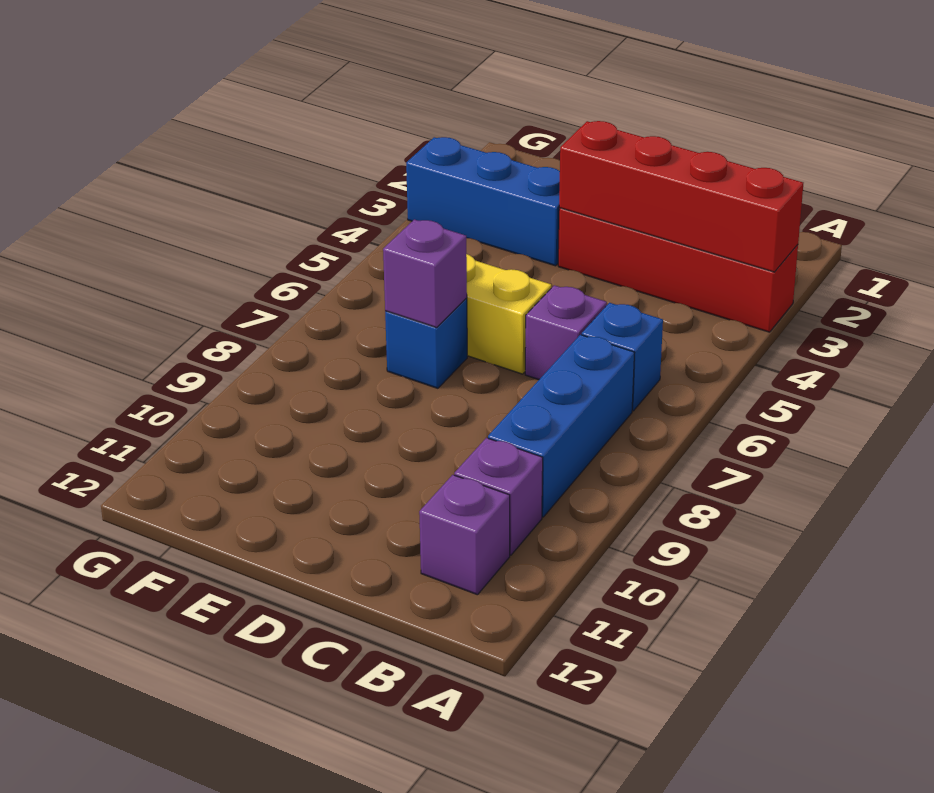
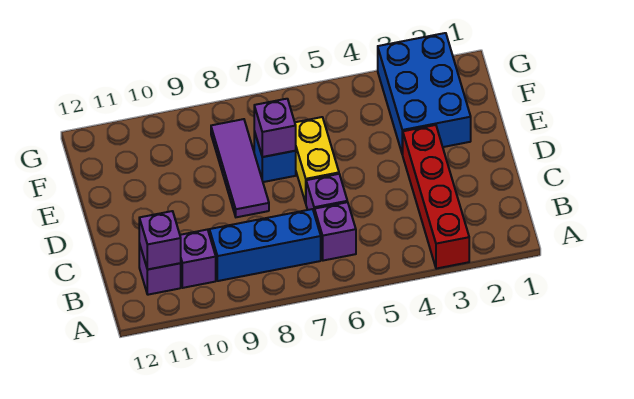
red brick A3:D3 level 2 -> none
blue brick B6 level 1 -> purple brick B6 level 1
none -> purple brick B11 level 2
none -> purple tile D8:F8 level 1
blue brick E3:G3 level 1 -> blue brick E2:G3 level 1

